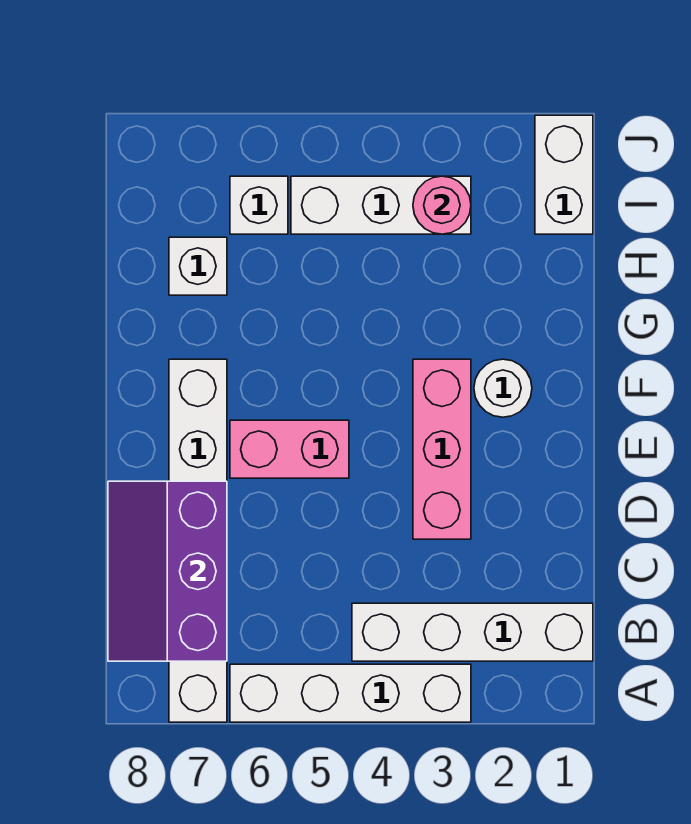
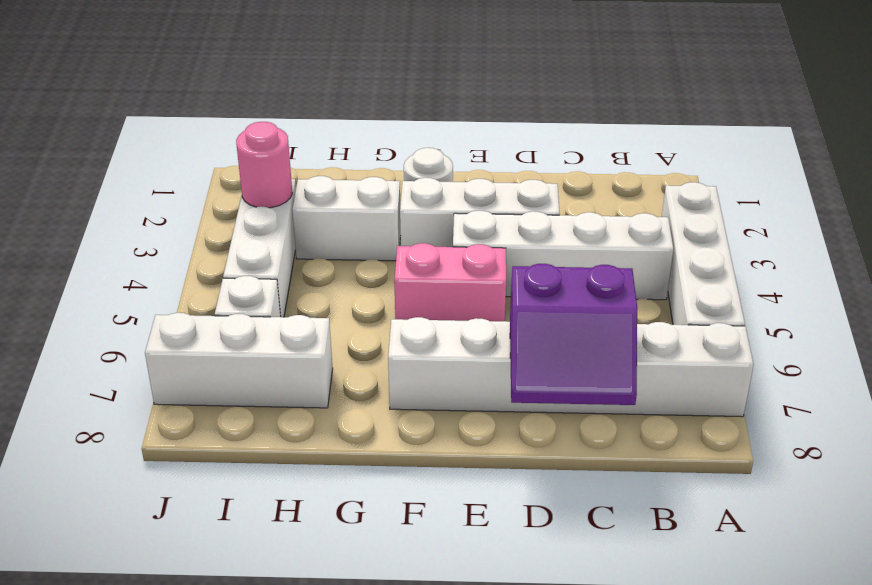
white brick B1:B4 level 1 -> white brick B4:E4 level 1
purple slope B7:D8 level 2 top 7 -> purple slope C7:D8 level 2 top 7
pink brick D3:F3 level 1 -> white brick D3:F3 level 1
pink brick E5:E6 level 1 -> pink brick E5:F5 level 1
white brick H7 level 1 -> white brick H7:J7 level 1
white brick I1:J1 level 1 -> white brick G3:H3 level 1

